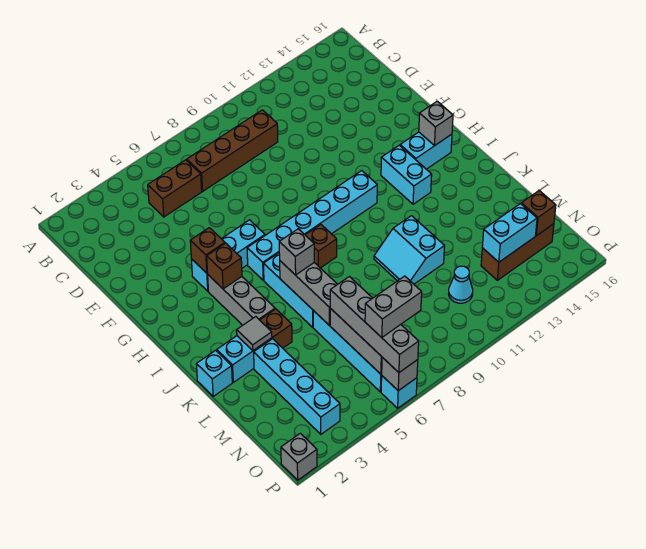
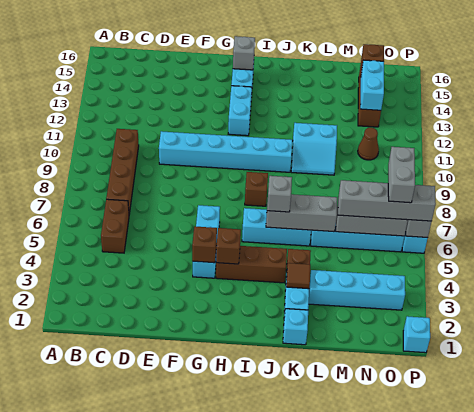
grey brick H4:J4 level 1 -> brown brick H4:J4 level 1
cyan brick H6:H11 level 1 -> cyan brick E10:J10 level 1
cyan brick H13:I13 level 1 -> cyan brick H12:H13 level 1
grey tile K3 level 2 -> brown tile K3 level 2
cyan cone N11 level 1 -> brown cone N11 level 1
grey brick P1 level 1 -> cyan brick P1 level 1

